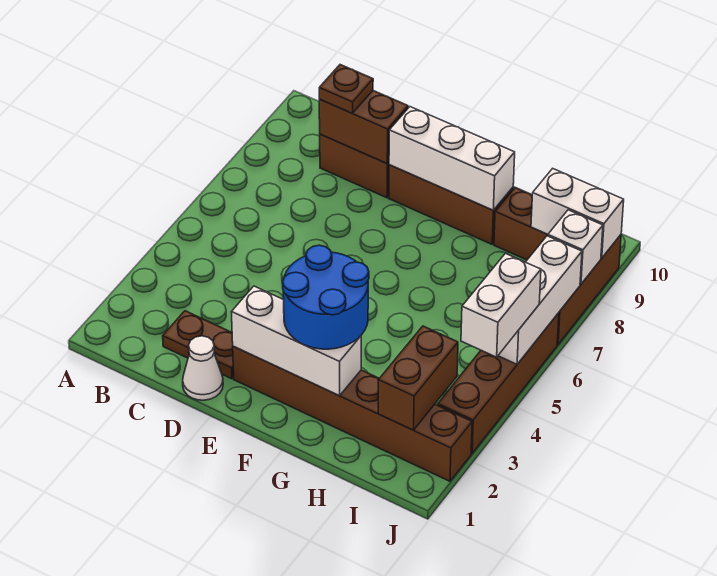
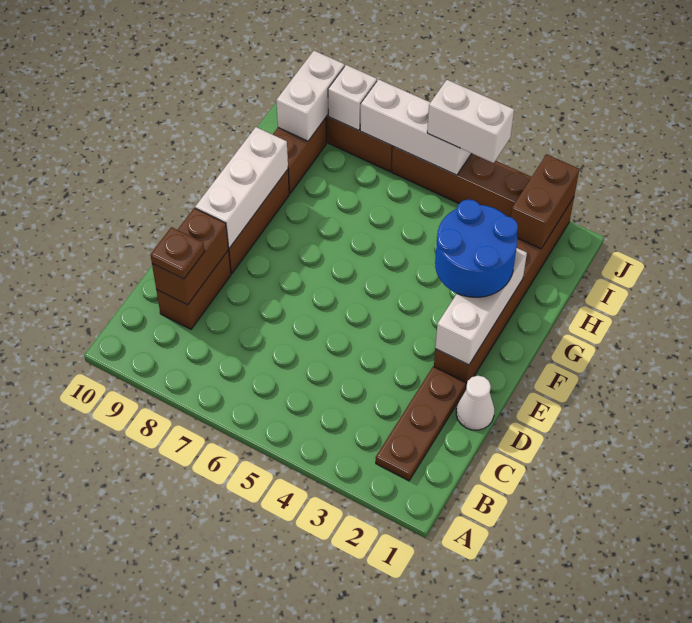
brown plate C2:D2 level 1 -> brown plate B2:D2 level 1
brown brick I2:I3 level 2 -> brown brick I2:J2 level 2

